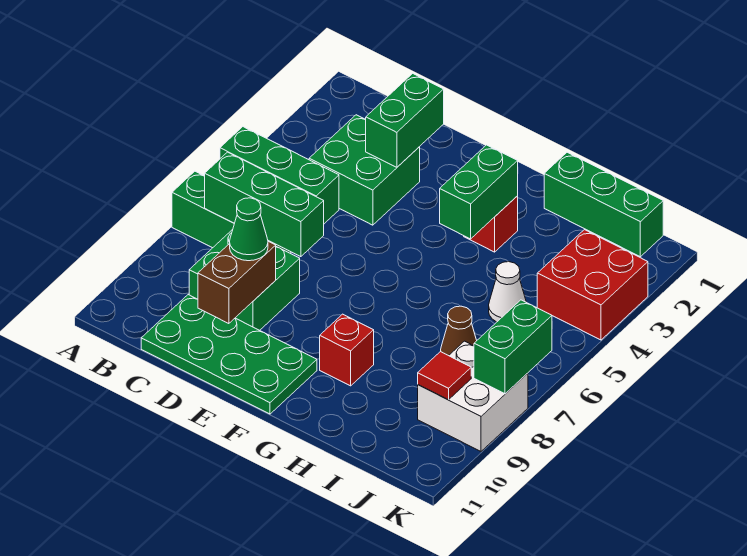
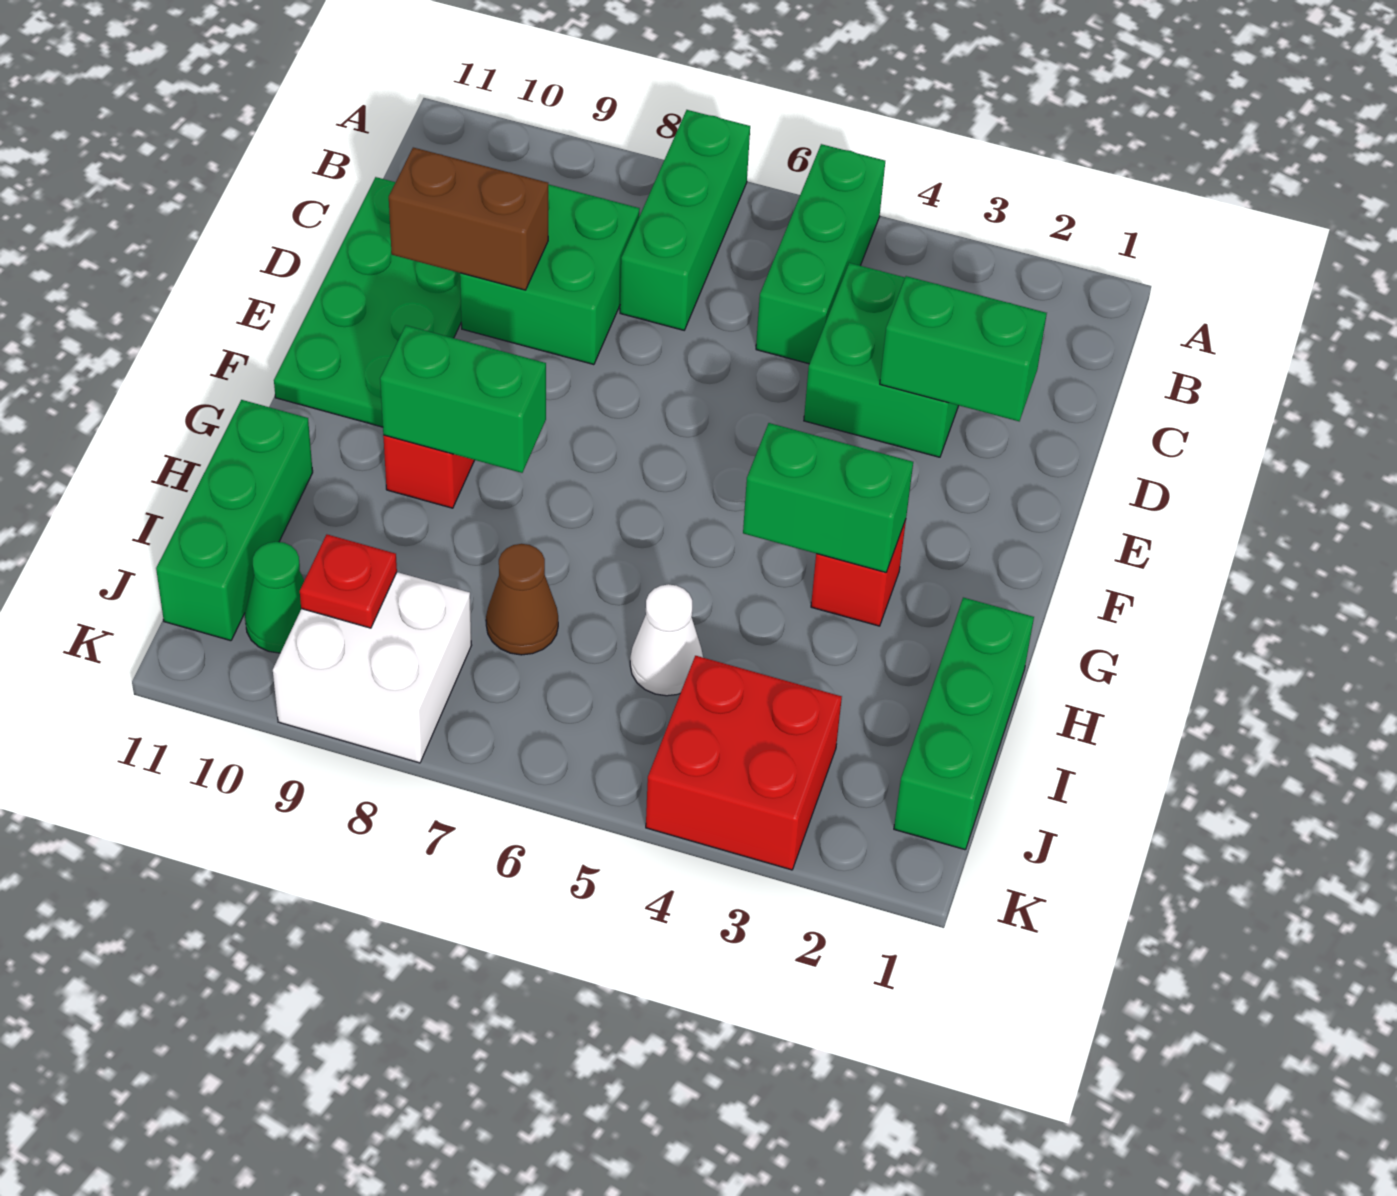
green brick B7:D7 level 2 -> green brick H11:J11 level 1
green cone D9 level 3 -> green cone J10 level 1
red tile J9 level 2 -> red plate J9 level 2
green brick K7:K8 level 2 -> green brick G8:G9 level 2

